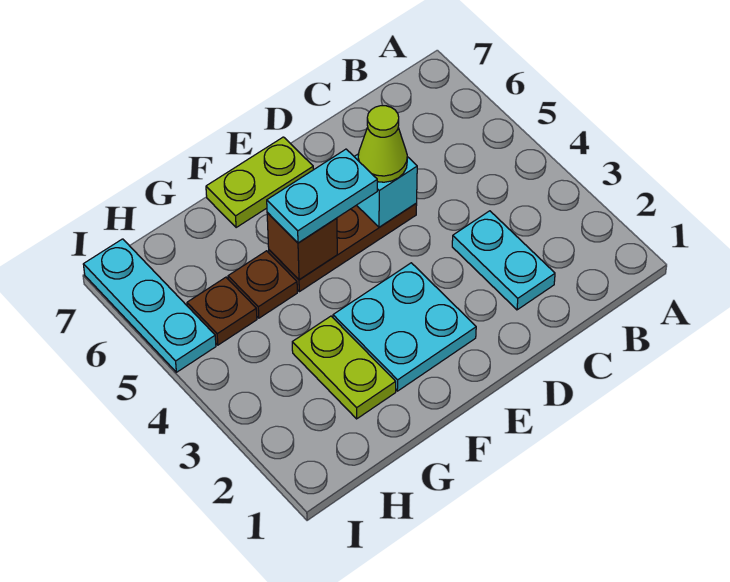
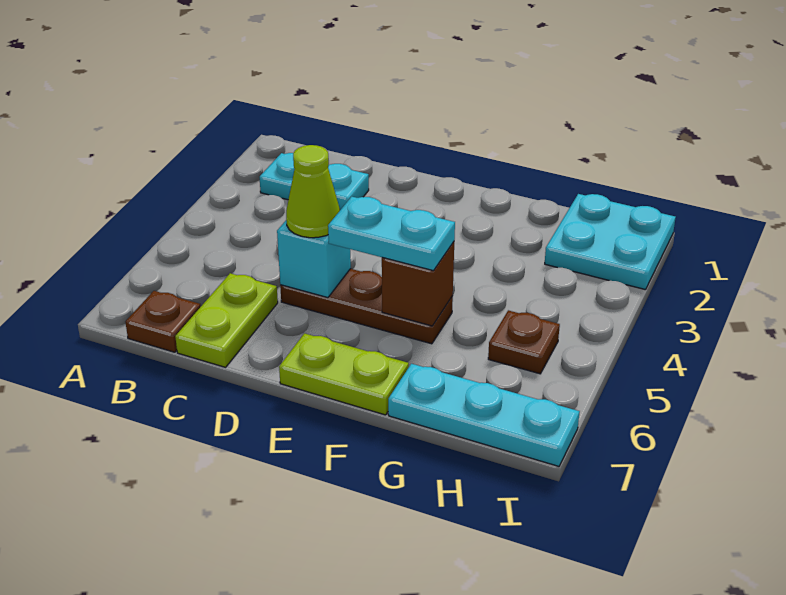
cyan plate C2:C3 level 1 -> cyan plate B2:C2 level 1
cyan plate E2:F3 level 1 -> cyan plate H1:I2 level 1
lime plate G2:G3 level 1 -> lime plate C6:C7 level 1
brown plate G5 level 1 -> brown plate B7 level 1
cyan plate I5:I7 level 1 -> cyan plate G7:I7 level 1

